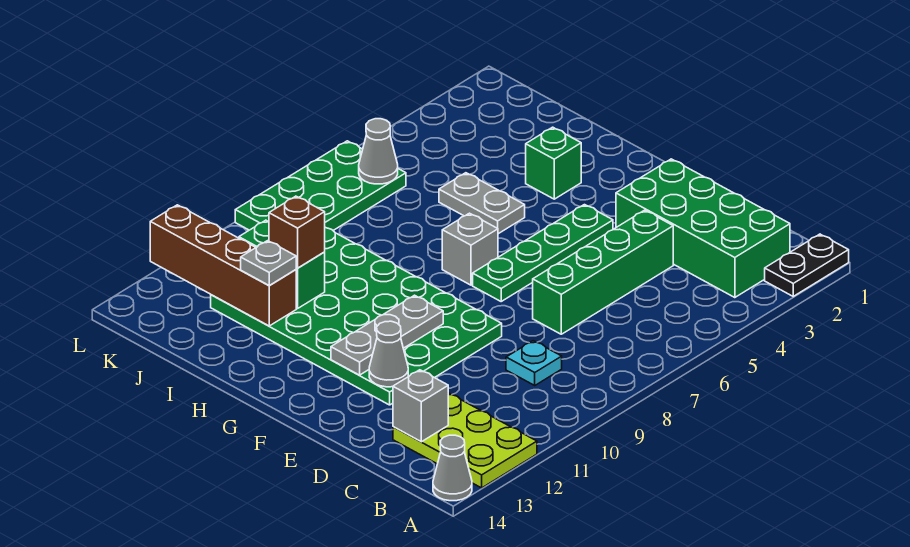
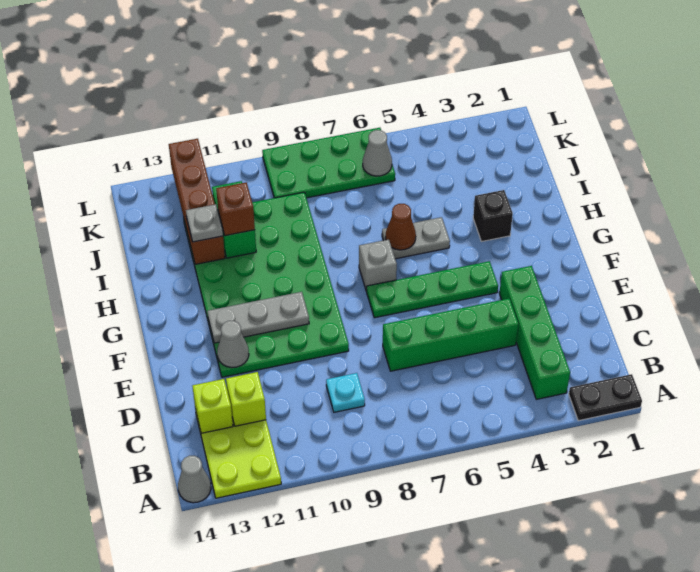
green brick B2:E3 level 1 -> green brick B3:E3 level 1
none -> lime brick C12 level 2
grey brick C13 level 2 -> lime brick C13 level 2
green brick H3 level 1 -> black brick H3 level 1
grey plate H5:I5 level 1 -> grey plate H5:H6 level 1
none -> brown cone H6 level 2

